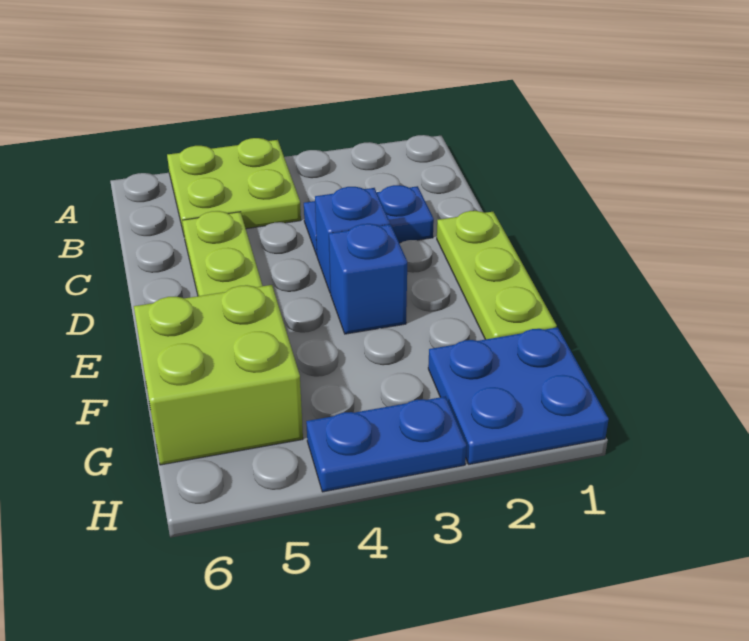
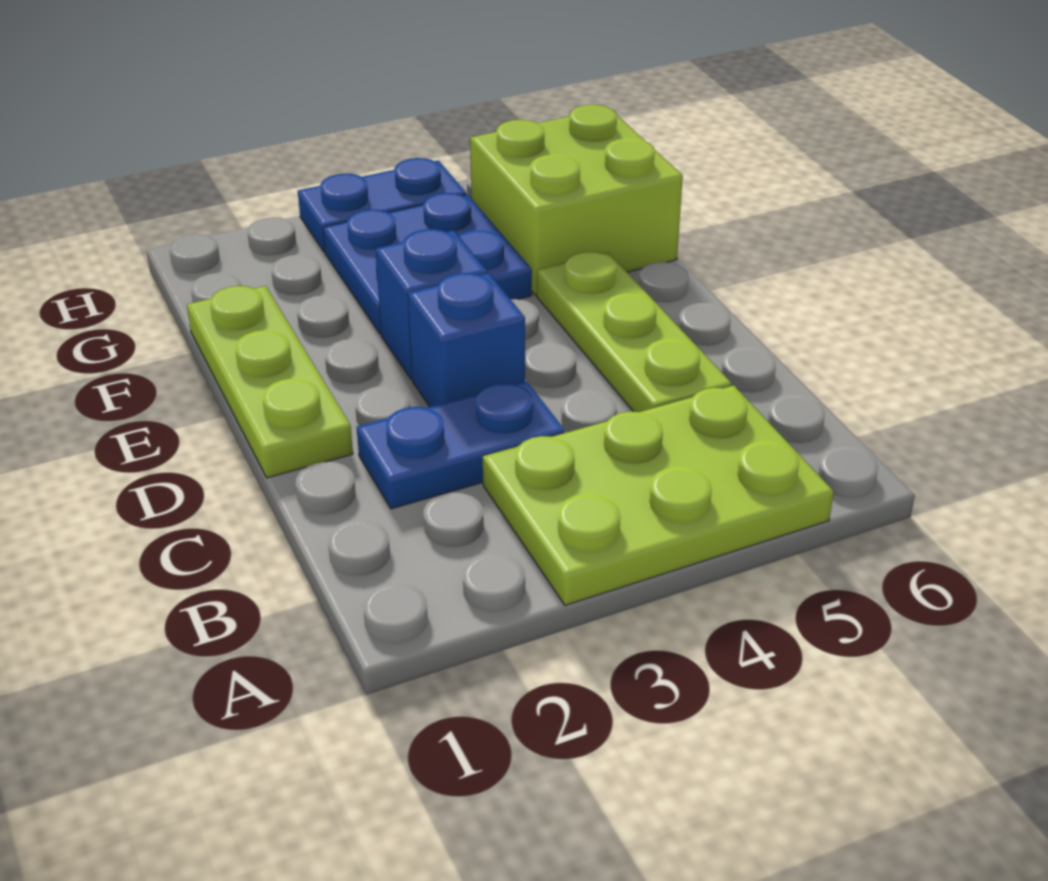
lime plate A4:B5 level 1 -> lime plate A3:B5 level 1
blue plate G1:H2 level 1 -> blue plate F3:G4 level 1

